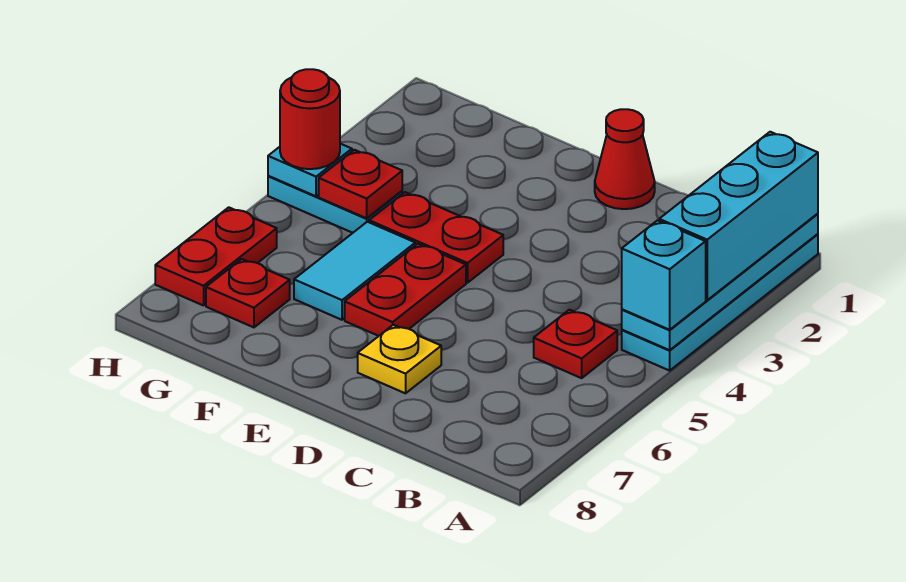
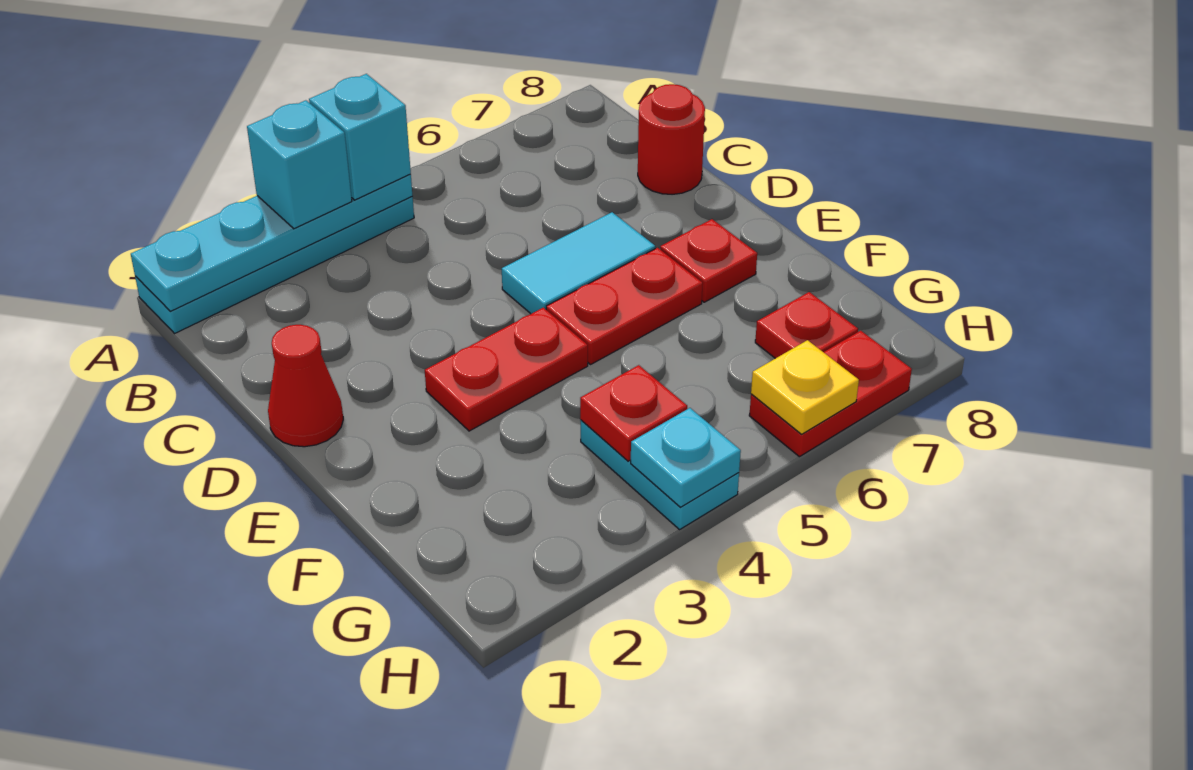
cyan brick A1:A3 level 3 -> cyan brick A3 level 3
red plate B5 level 1 -> red plate E7 level 1
yellow plate D7 level 1 -> yellow plate H6 level 2
red plate E4:F4 level 1 -> red plate E3:E4 level 1
cyan tile F5:F6 level 1 -> cyan tile D5:D6 level 1
red round brick H4 level 3 -> red round brick C8 level 1

